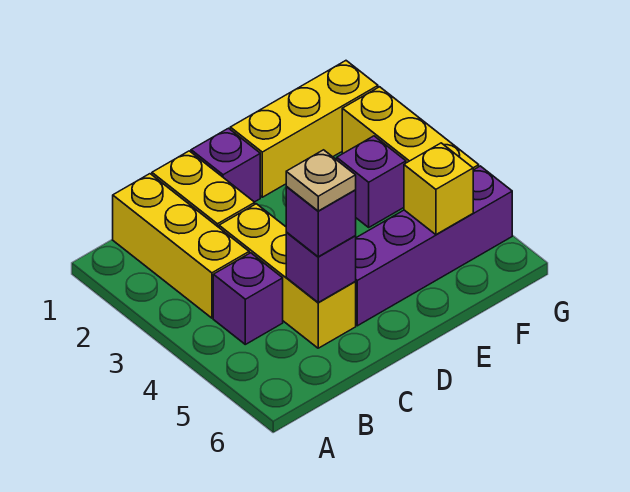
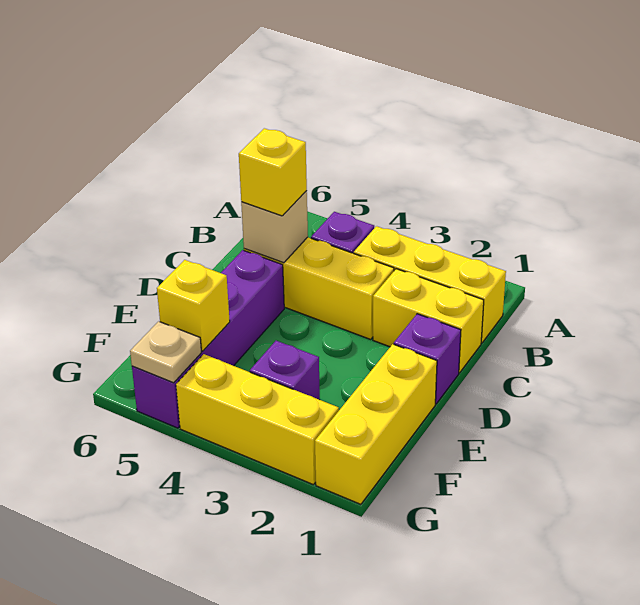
purple brick C5 level 2 -> tan brick C5 level 2
purple brick C5 level 3 -> yellow brick C5 level 3
tan plate C5 level 4 -> tan plate G5 level 2

